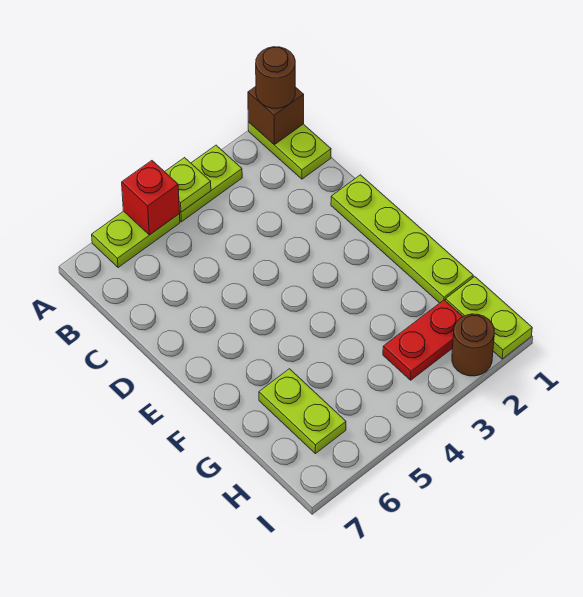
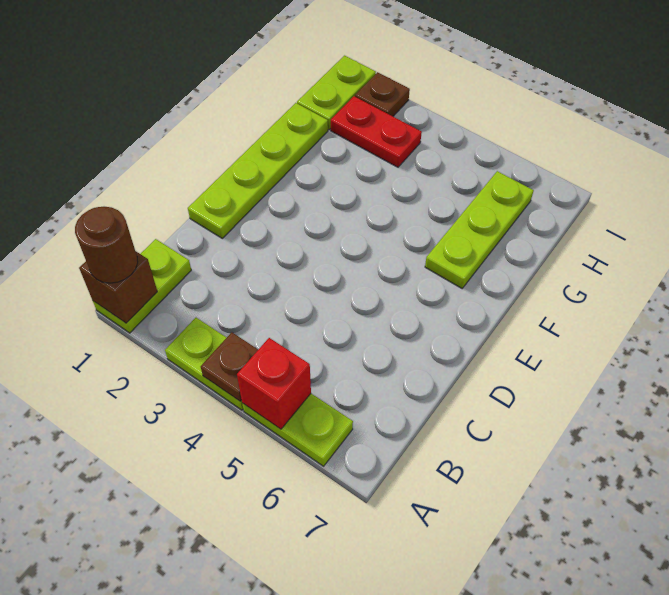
lime plate A4 level 2 -> brown plate A4 level 2
lime plate G6:H6 level 1 -> lime plate F6:H6 level 1
brown round brick I2 level 1 -> brown plate I2 level 1

